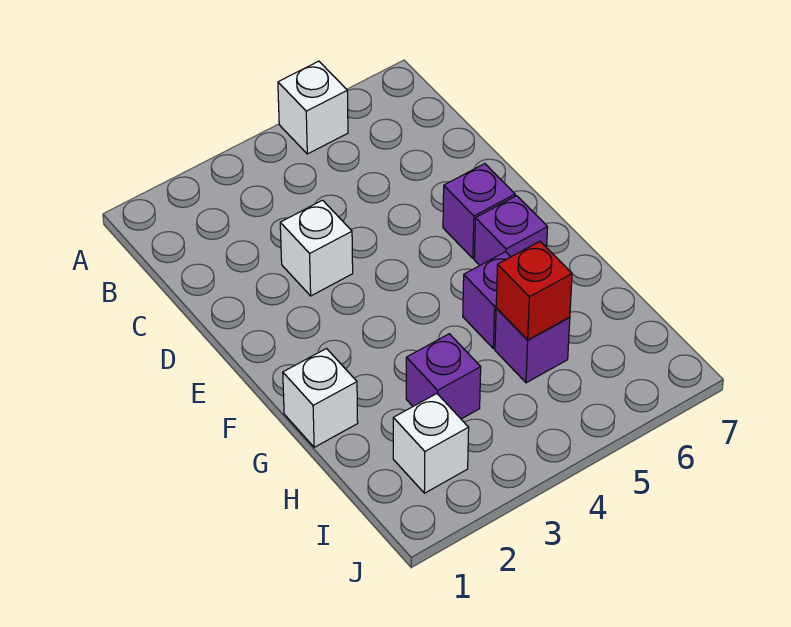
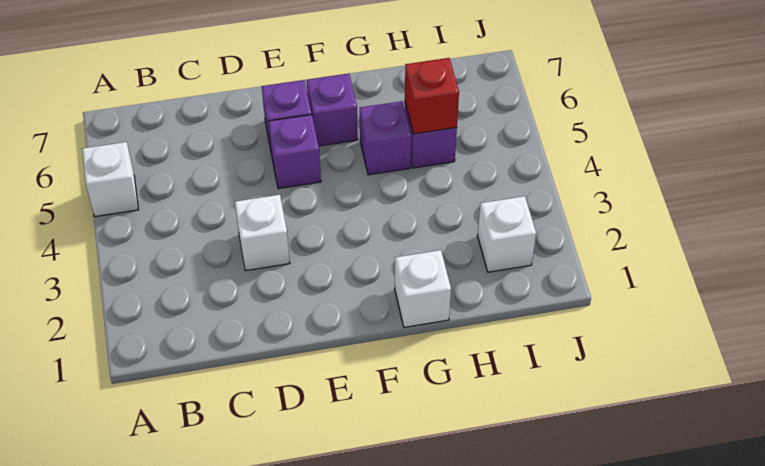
purple brick H3 level 1 -> purple brick E5 level 1

